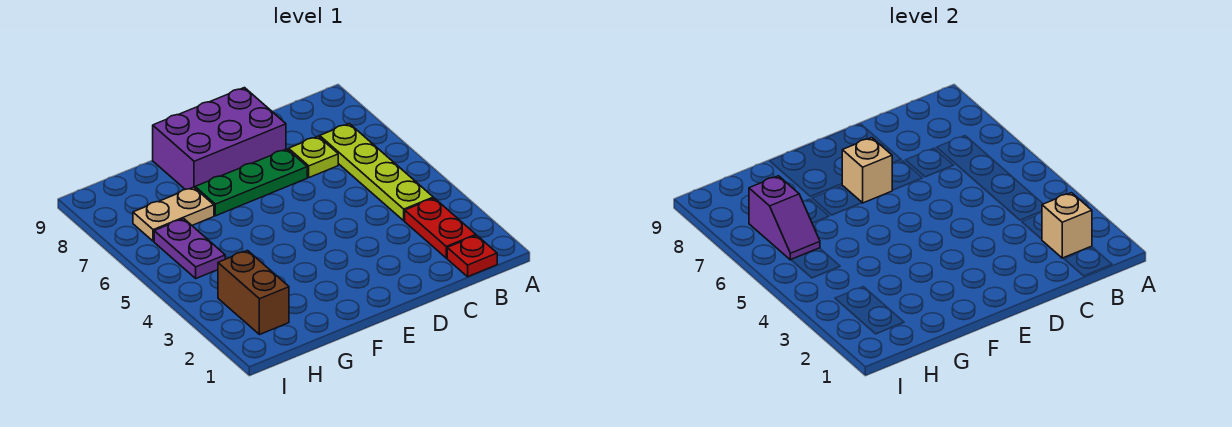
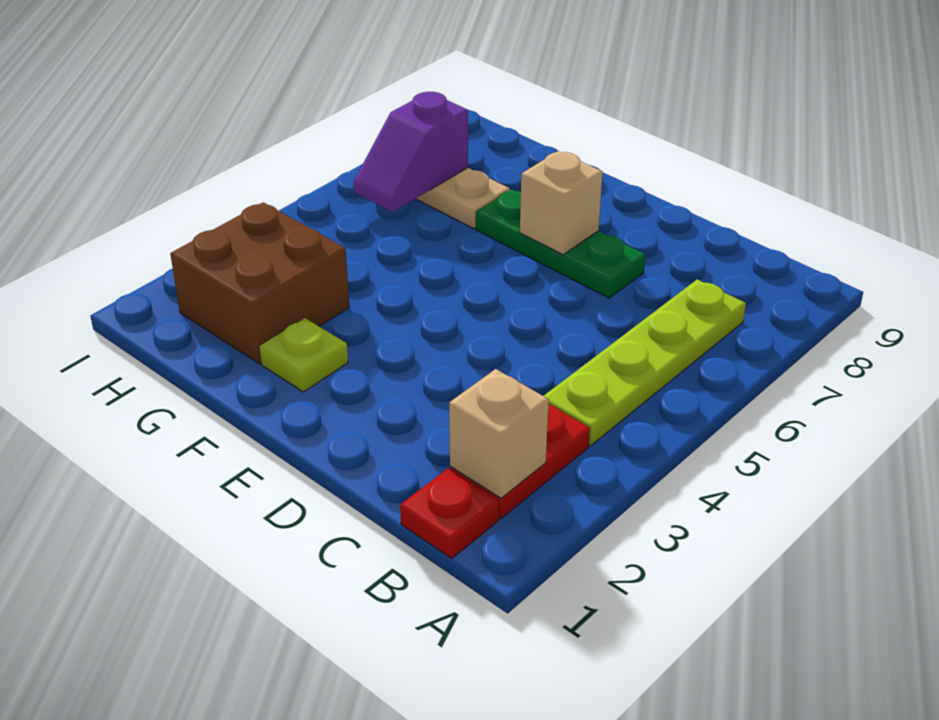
lime plate C7 level 1 -> lime plate F2 level 1
purple brick D8:F9 level 1 -> none
brown brick H2:H3 level 1 -> brown brick G2:H3 level 1
purple plate H5:H6 level 1 -> none

